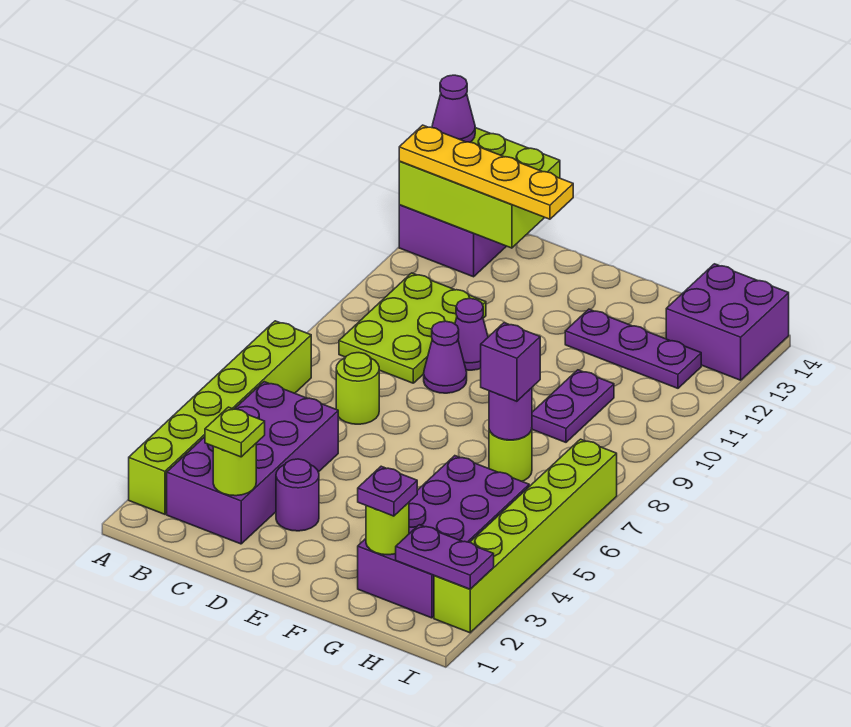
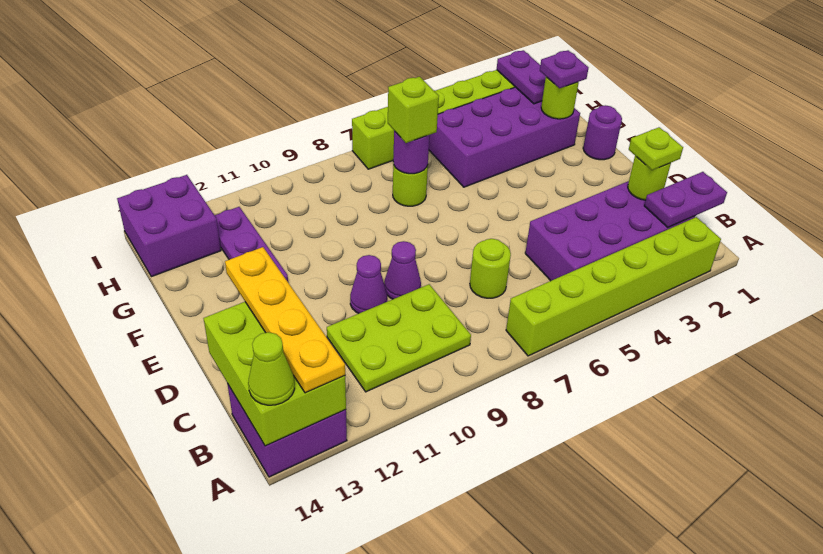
purple cone A14 level 3 -> lime cone A14 level 3
purple round brick D3 level 1 -> purple round brick F1 level 1
purple brick G7 level 3 -> lime brick G7 level 3
purple plate G9:G10 level 1 -> purple plate B1:B2 level 2

